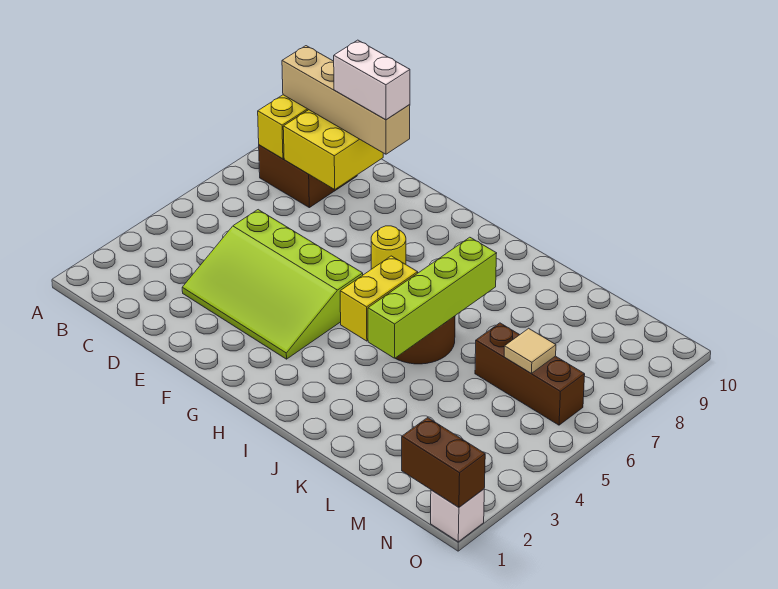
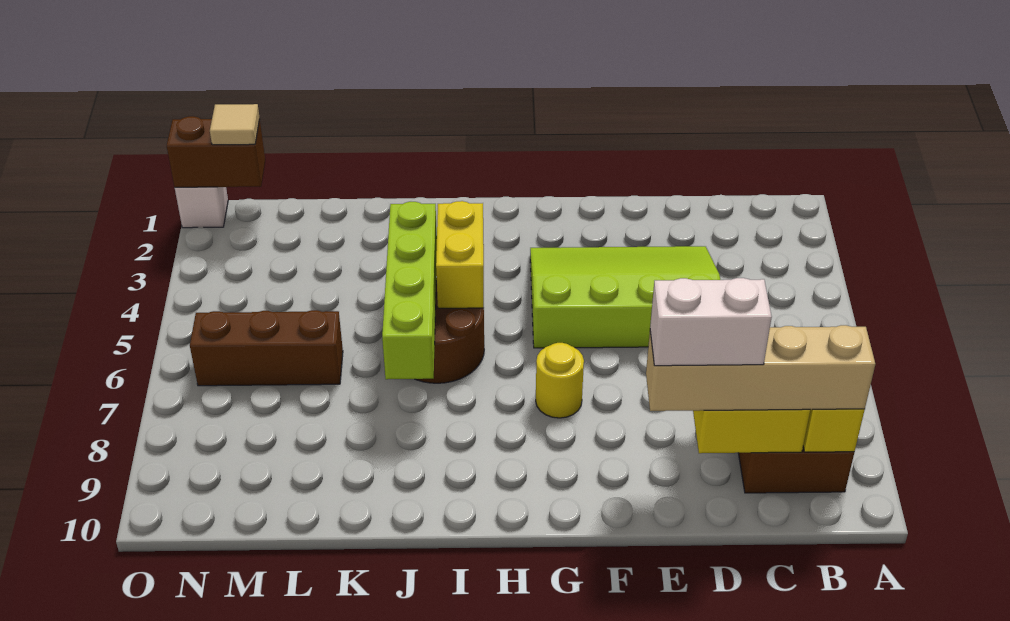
tan tile M6 level 2 -> tan tile N1 level 3

